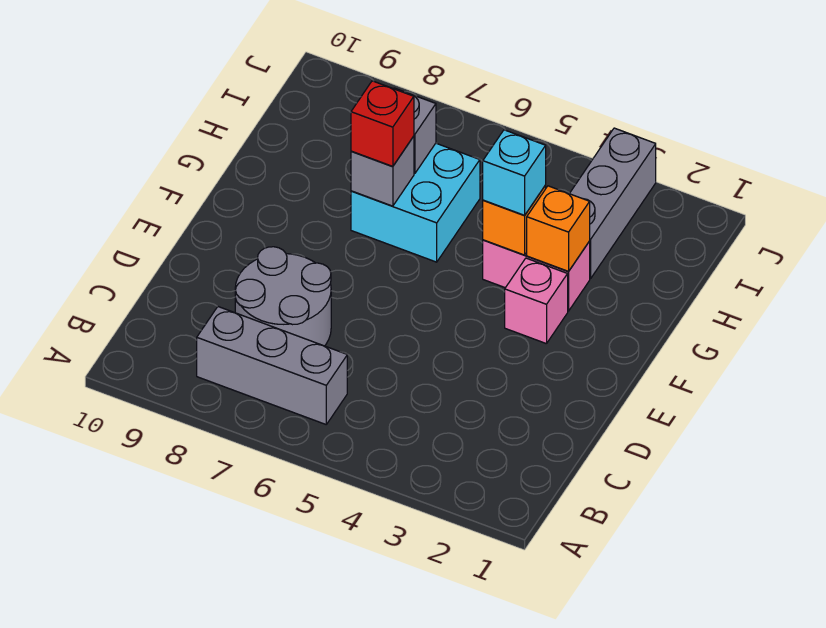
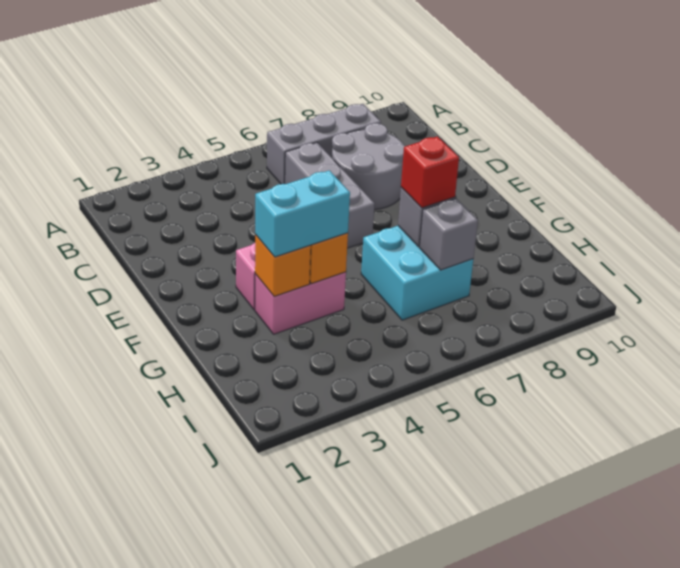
cyan brick G4 level 3 -> cyan brick G3:G4 level 3
grey brick H3:J3 level 1 -> grey brick C6:E6 level 1

